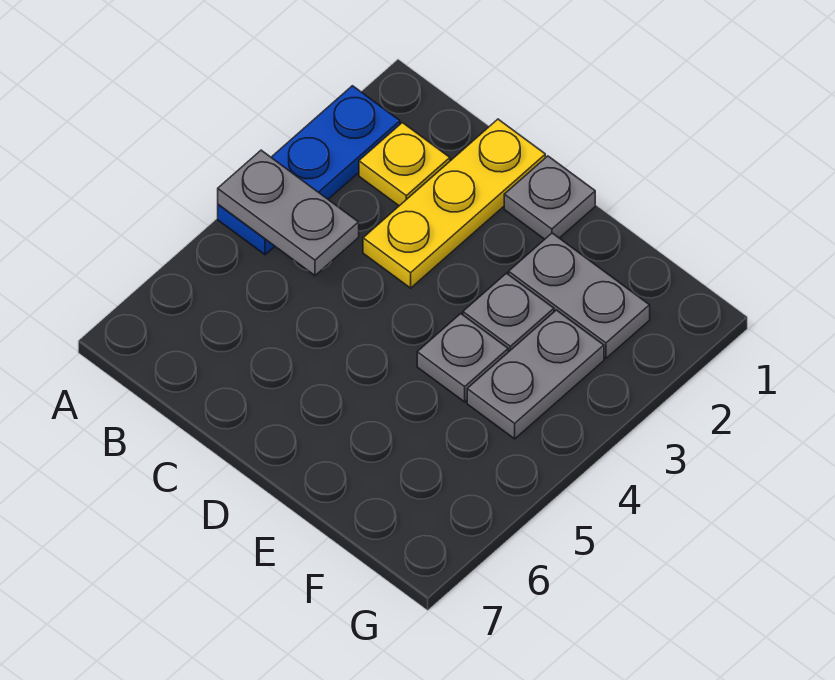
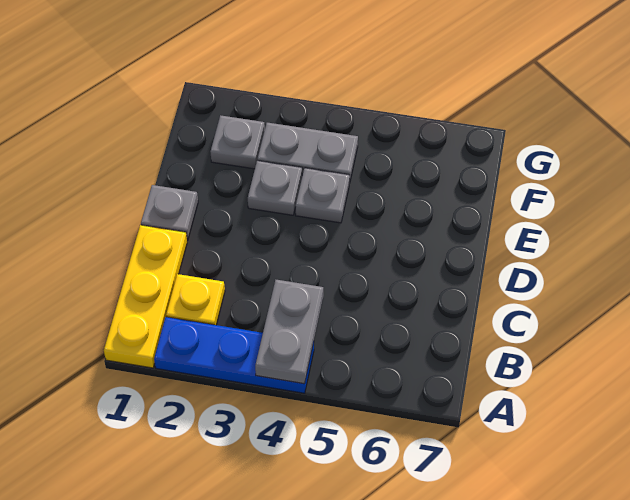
yellow plate C1:C3 level 1 -> yellow plate A1:C1 level 1
grey plate E2:F2 level 1 -> grey plate F2 level 1

